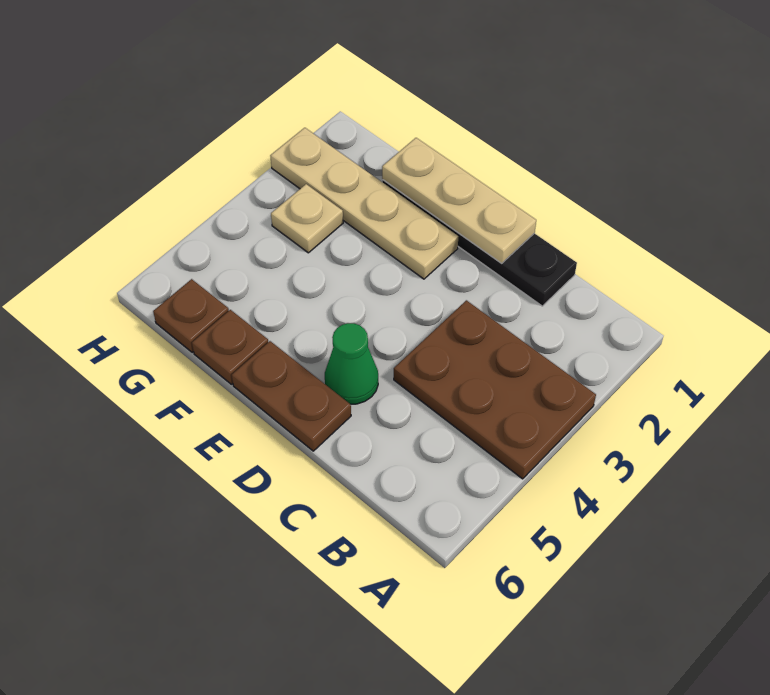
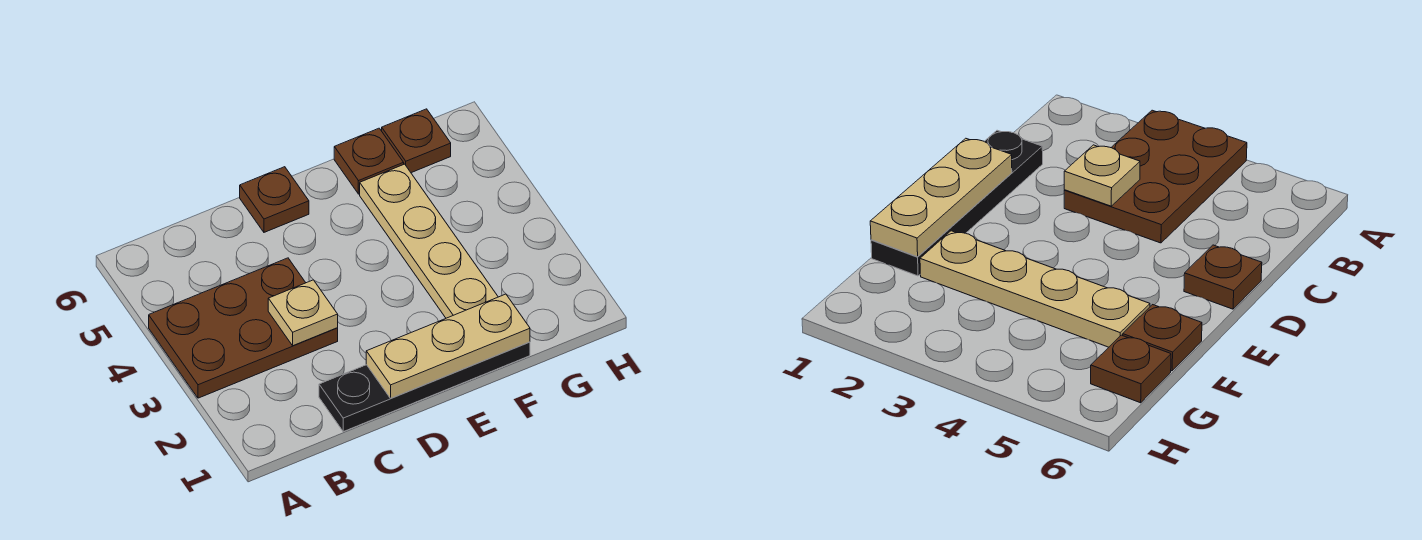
green cone D5 level 1 -> none
brown plate D6:E6 level 1 -> brown plate D6 level 1
tan plate E2:H2 level 1 -> tan plate F2:F5 level 1
tan plate G3 level 1 -> tan plate C3 level 2

